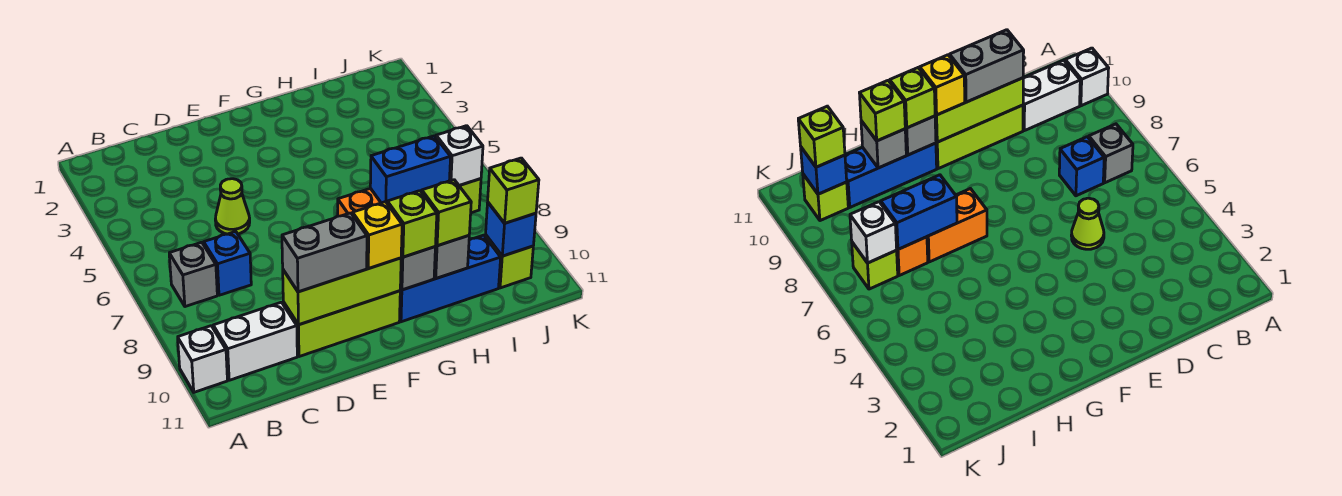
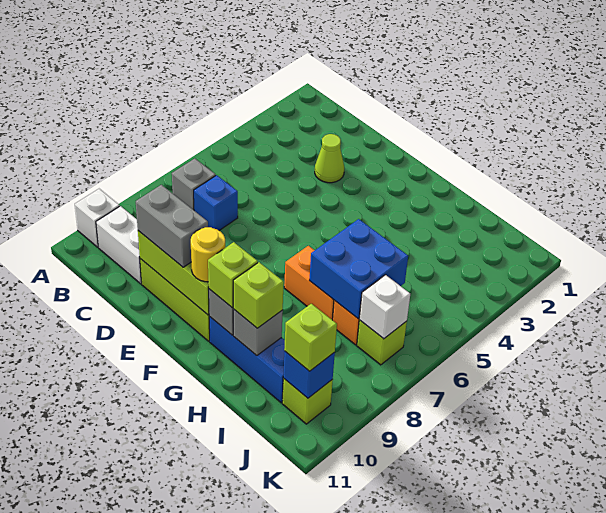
lime cone D5 level 1 -> lime cone D3 level 1
yellow brick F10 level 3 -> yellow round brick F10 level 3
blue brick H7:I7 level 2 -> blue brick H6:I7 level 2

